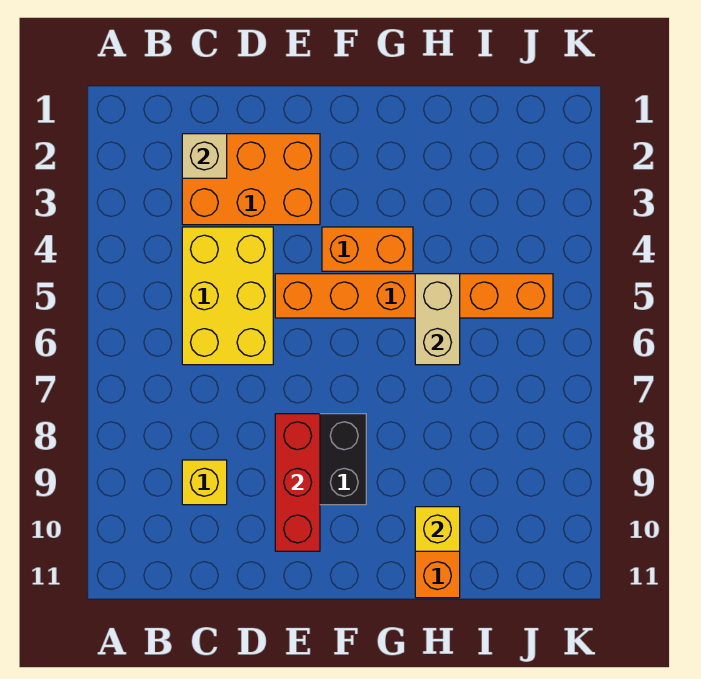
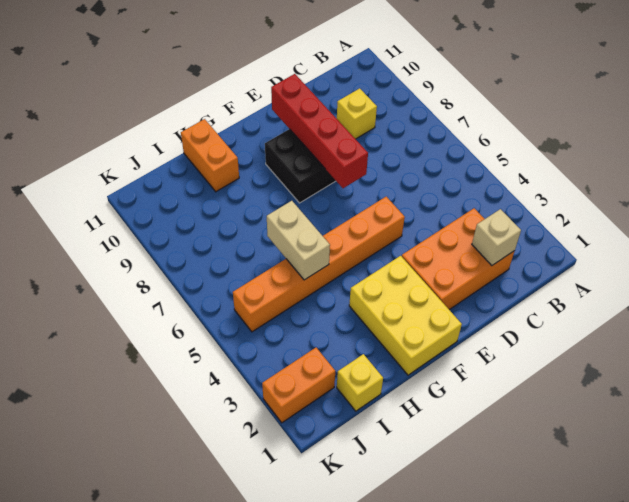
yellow brick C4:D6 level 1 -> yellow brick F1:G3 level 1
red brick E8:E10 level 2 -> red brick E7:E10 level 2
orange brick F4:G4 level 1 -> orange brick J2:K2 level 1
yellow brick H10 level 2 -> yellow brick I1 level 1

